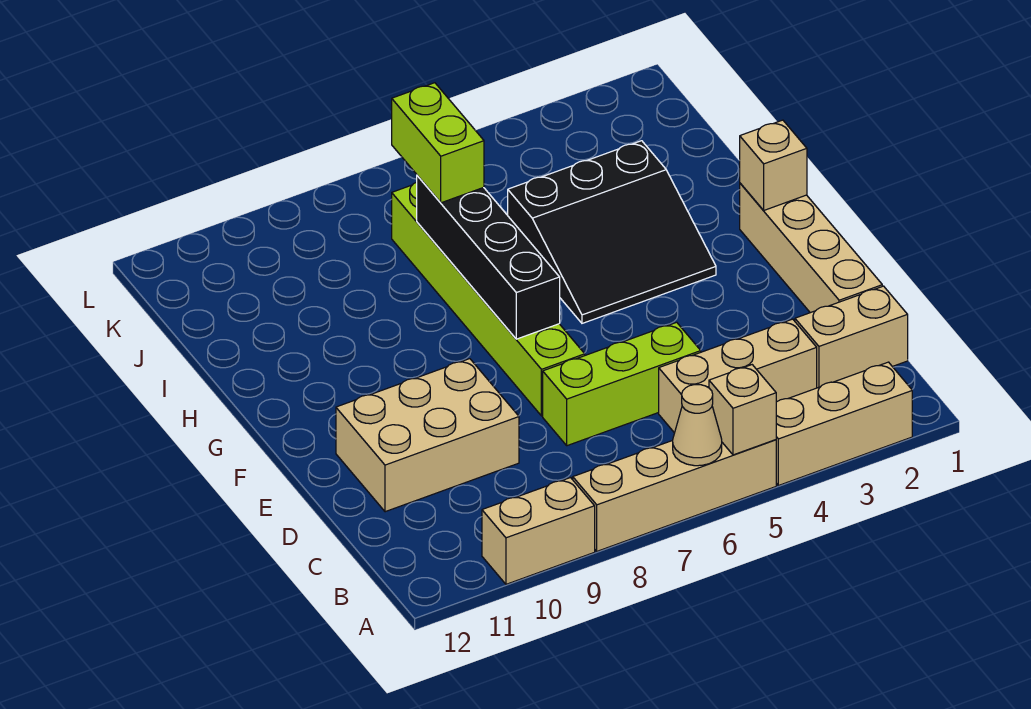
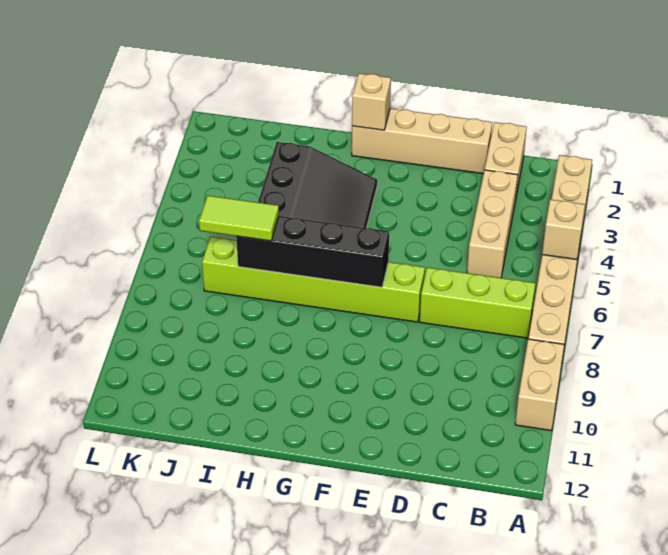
tan cone A6 level 2 -> none
lime brick D5:D7 level 1 -> lime brick B7:D7 level 1
tan brick D9:E11 level 1 -> none
lime brick I7:J7 level 3 -> lime tile I7:J7 level 3

